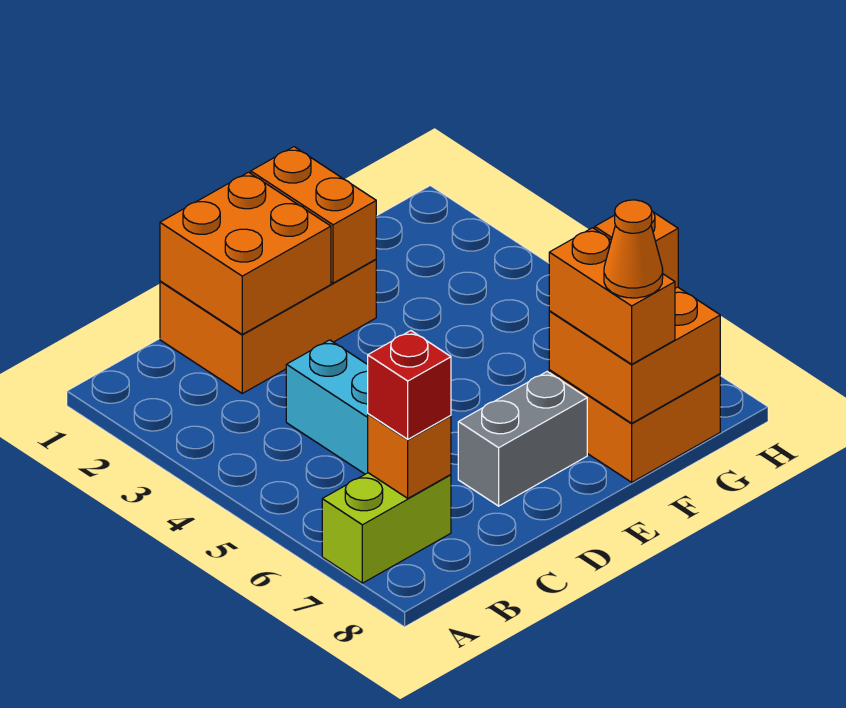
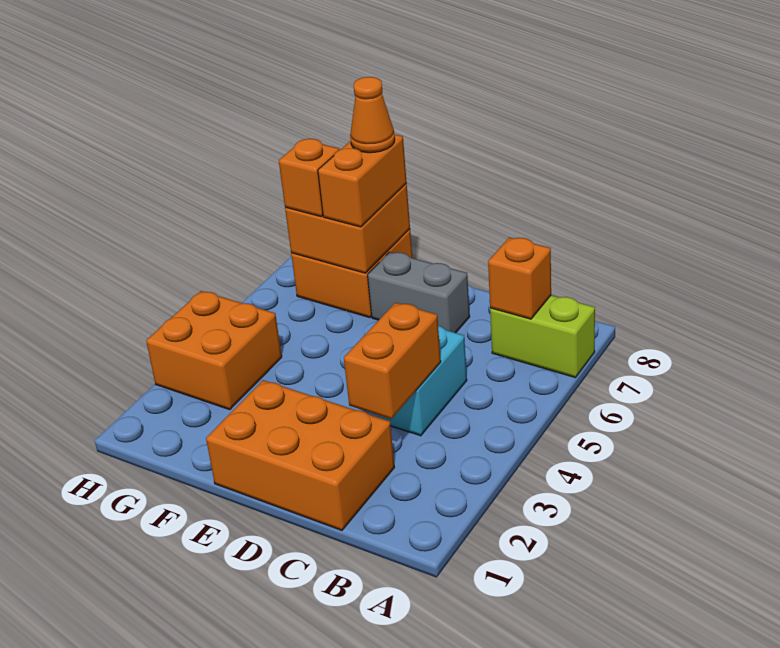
red brick B7 level 3 -> none
orange brick C1:D2 level 2 -> orange brick G3:H4 level 1
orange brick E1:E2 level 2 -> orange brick C3:C4 level 2

